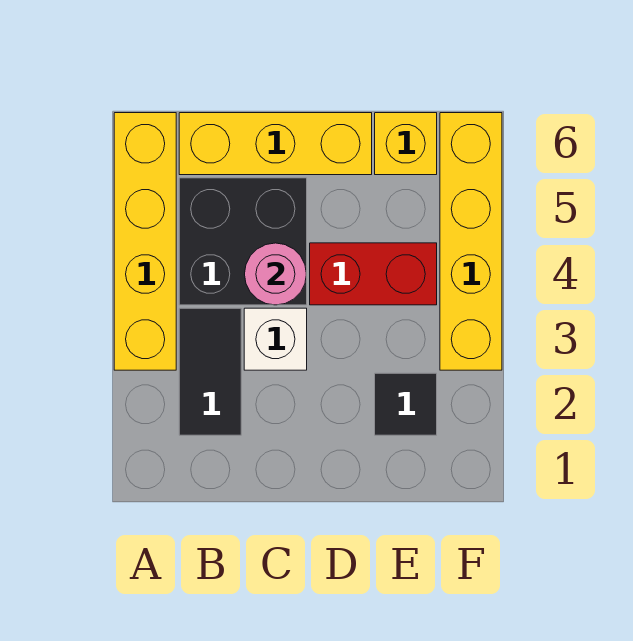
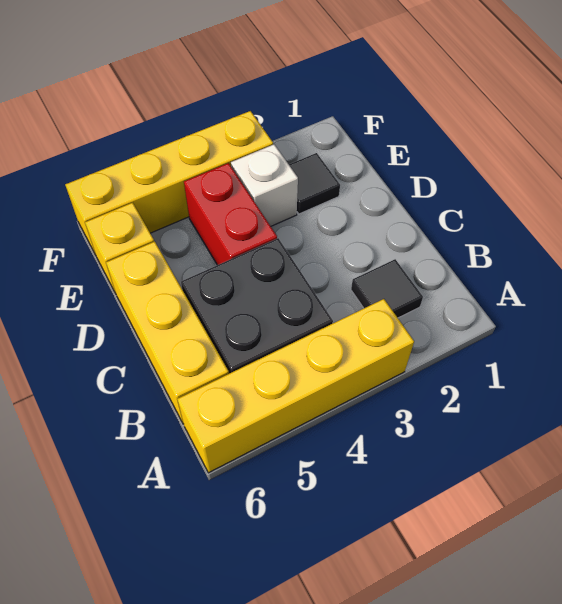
black tile B2:B3 level 1 -> black tile B2 level 1
white brick C3 level 1 -> white brick E3 level 1
pink round brick C4 level 2 -> none

